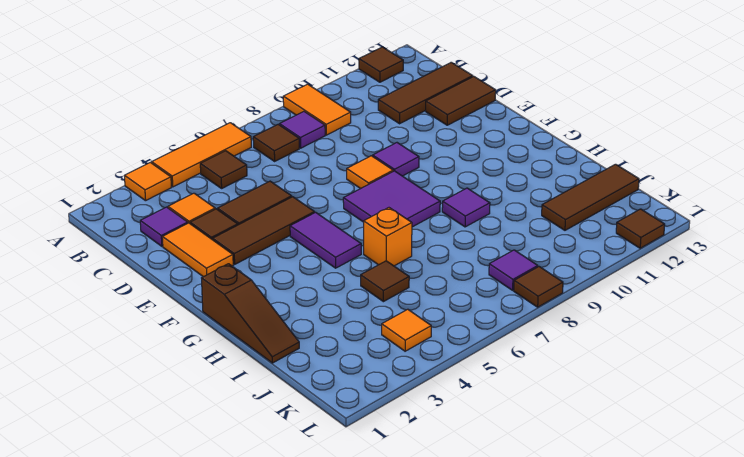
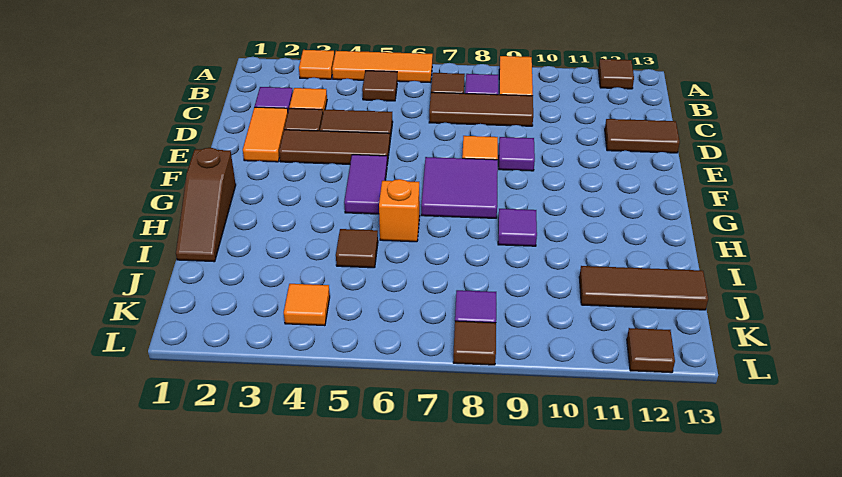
brown tile C11:C13 level 1 -> brown tile C7:C9 level 1

